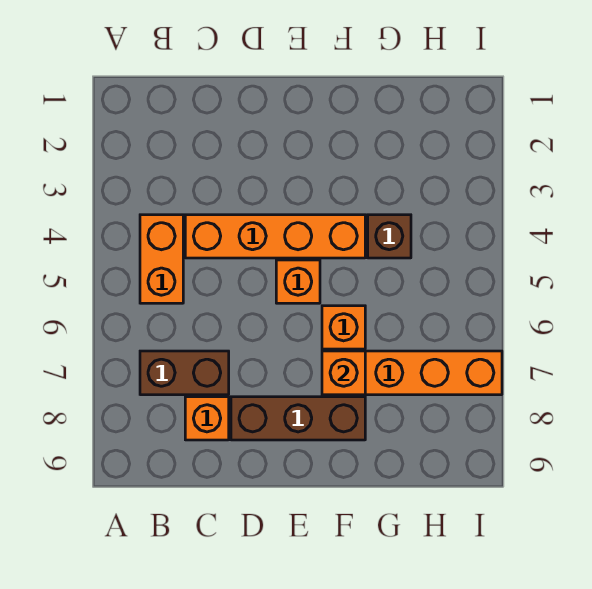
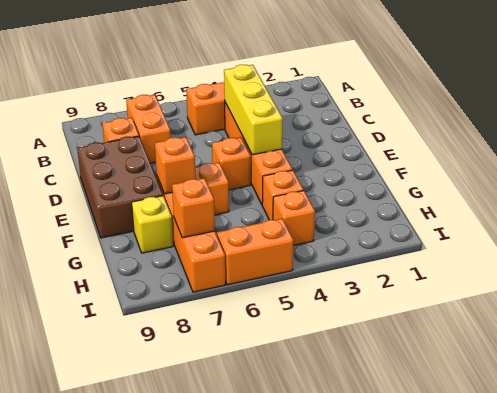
brown brick B7:C7 level 1 -> orange brick B7:C7 level 1
none -> yellow brick C4:E4 level 2
brown brick D8:F8 level 1 -> brown brick D8:F9 level 1
brown brick G4 level 1 -> orange brick G4 level 1
none -> yellow brick G8 level 1
none -> orange brick H4 level 1
none -> orange brick H7 level 2
none -> orange brick I5:I6 level 1

